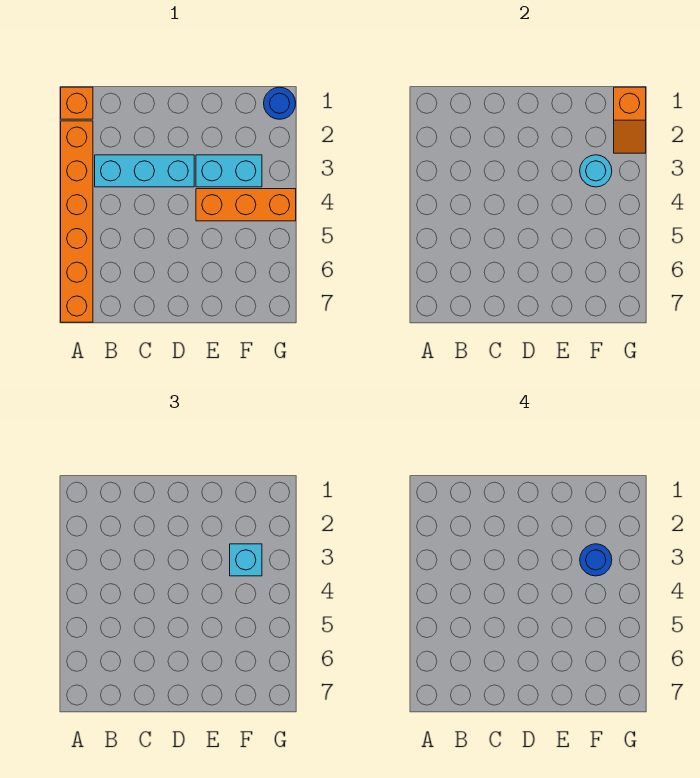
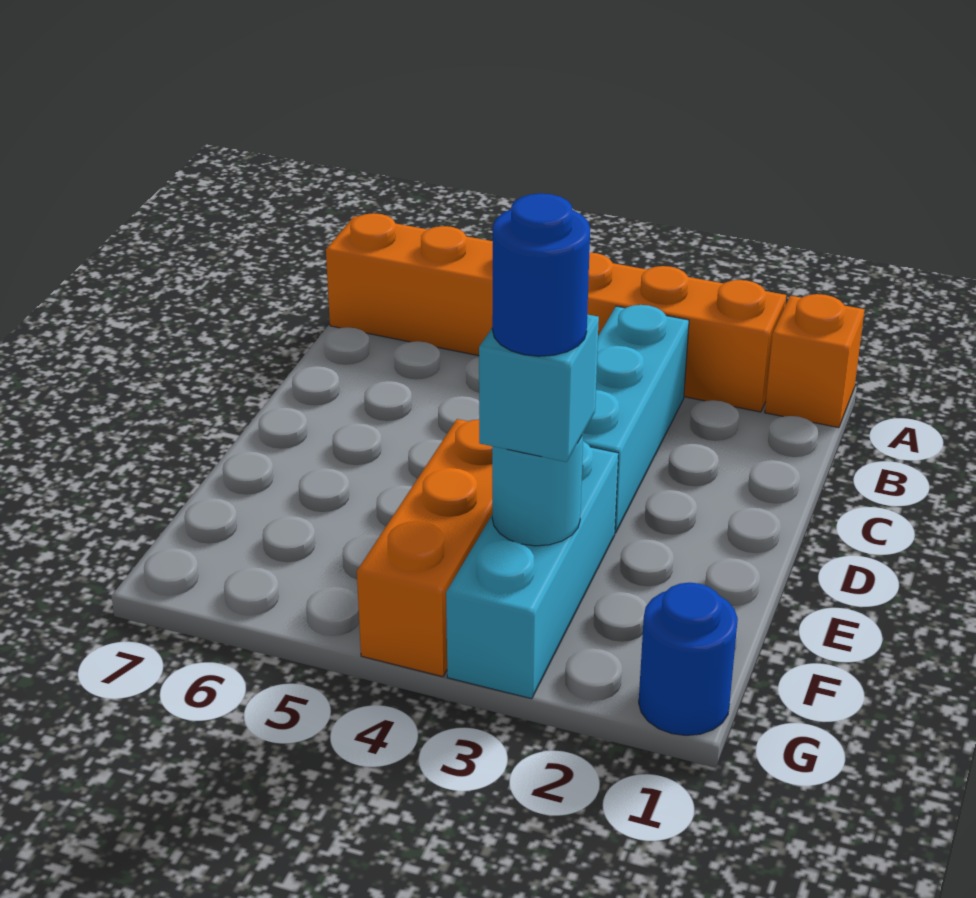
cyan brick E3:F3 level 1 -> cyan brick E3:G3 level 1
orange slope G1:G2 level 2 top 1 -> none

